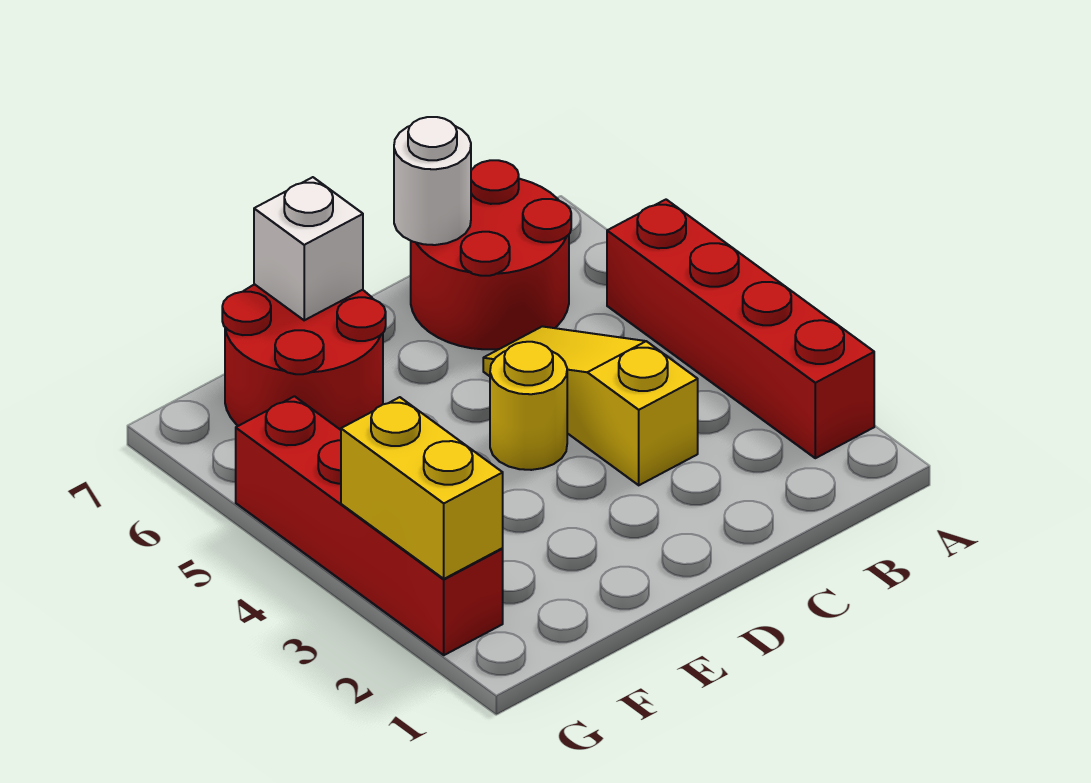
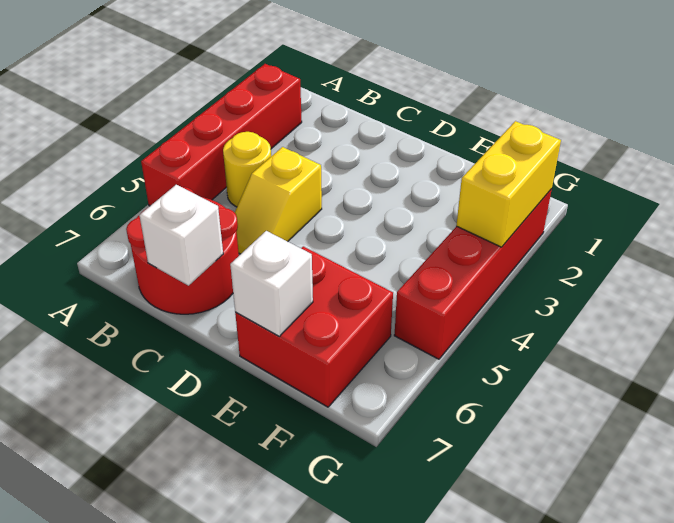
yellow slope C3:C5 level 1 top 3 -> yellow slope C4:C5 level 1 top 4
white round brick C7 level 2 -> white brick C7 level 2
yellow round brick D4 level 1 -> yellow round brick B4 level 1
red round brick E6:F7 level 1 -> red brick E6:F7 level 1

